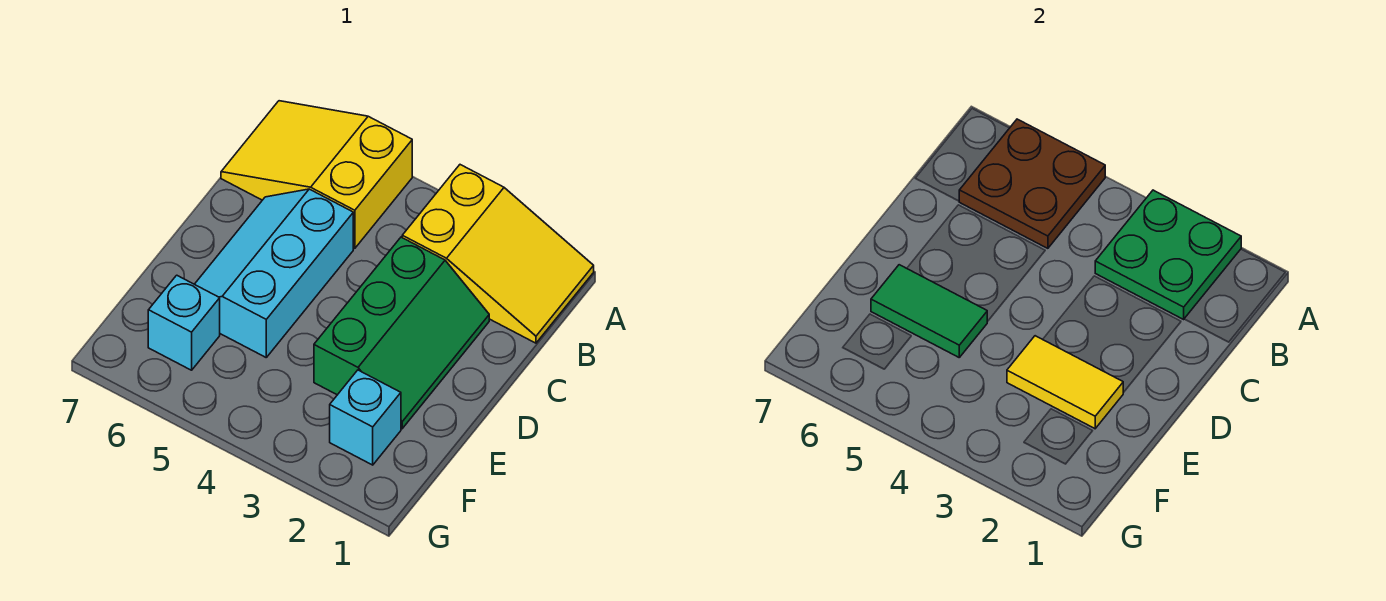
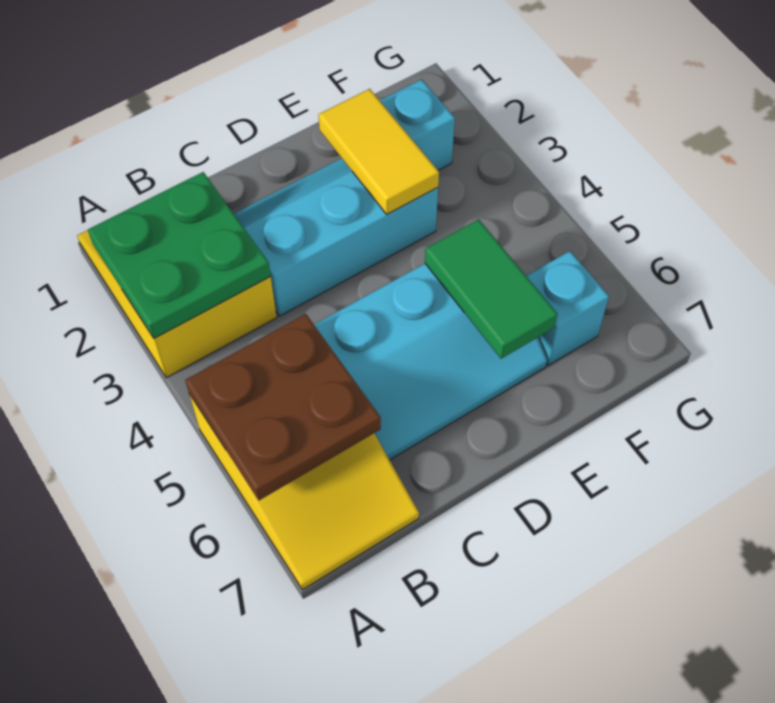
green slope C2:E3 level 1 top 3 -> cyan slope C2:E3 level 1 top 3

